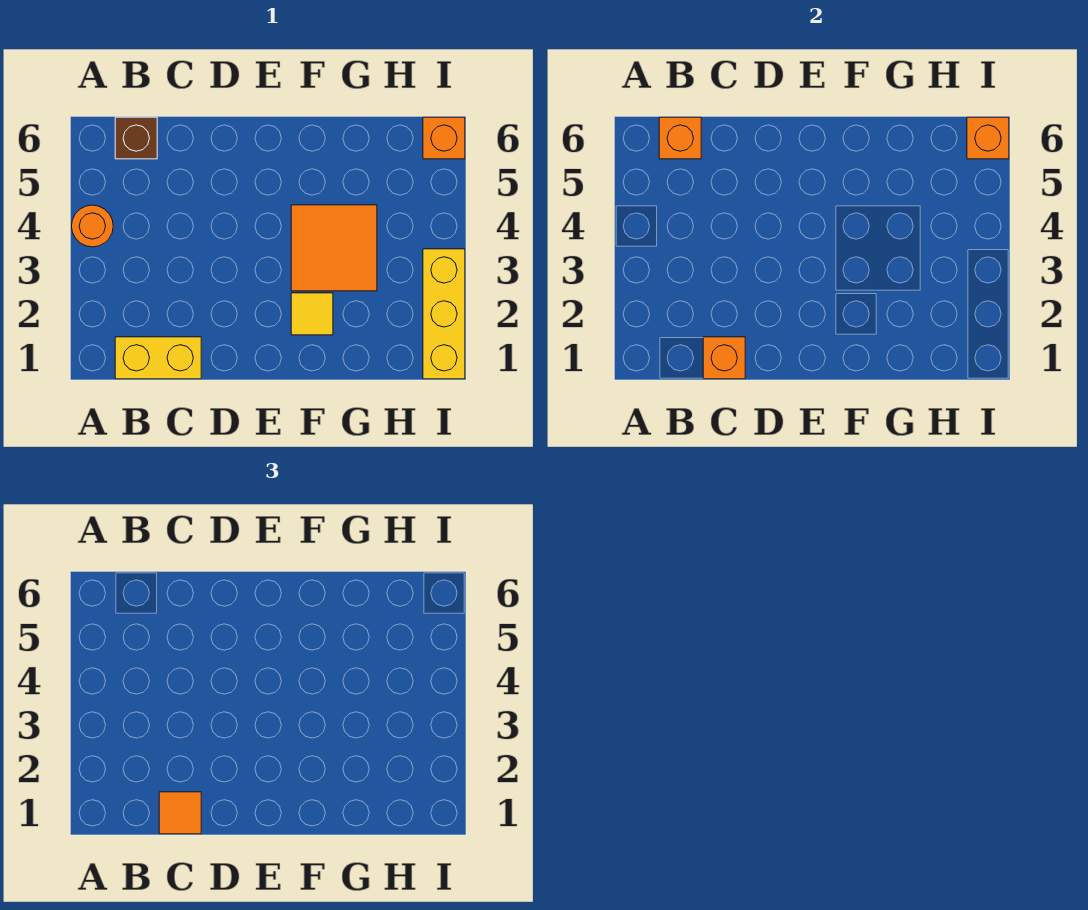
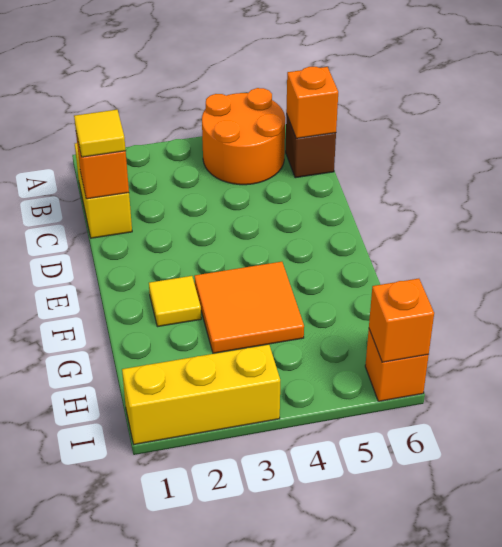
orange round brick A4 level 1 -> orange round brick A4:B5 level 1
orange tile C1 level 3 -> yellow tile C1 level 3

